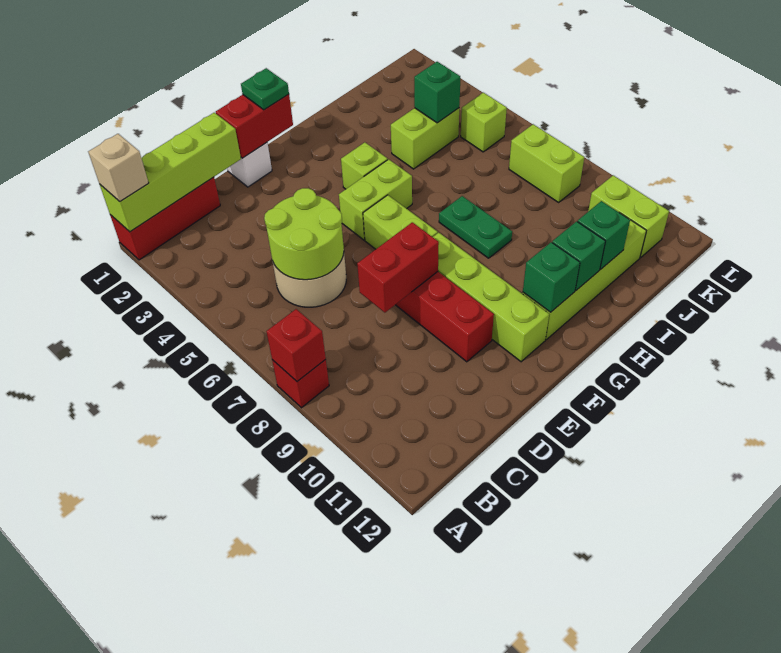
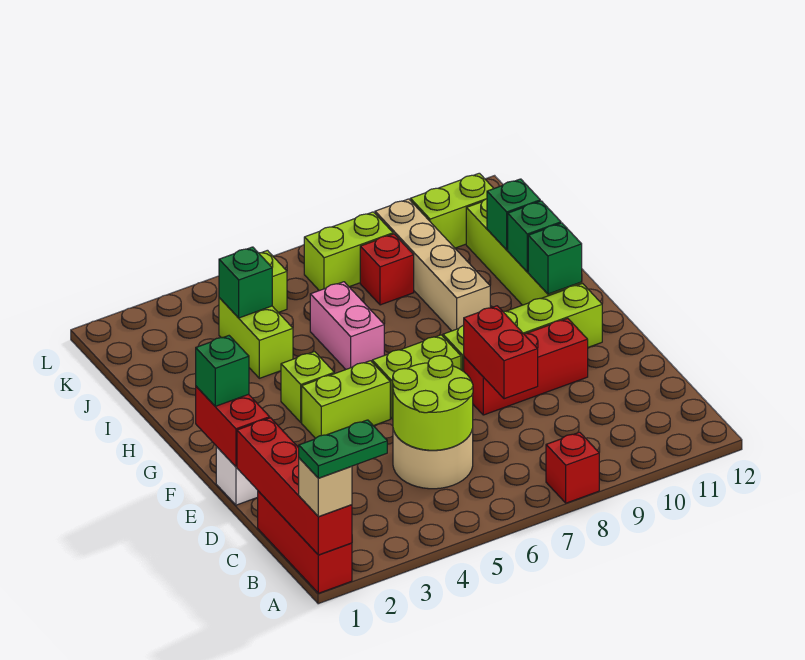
lime brick A1:D1 level 2 -> red brick A1:D1 level 2
red brick A8 level 2 -> red brick J8 level 1
green plate F1 level 3 -> green brick F1 level 3
lime brick F5:G5 level 1 -> lime brick F4:F5 level 1
none -> pink brick H6:I6 level 1
green plate H7:H8 level 1 -> green plate A1:A2 level 4
none -> tan brick H9:K9 level 1

